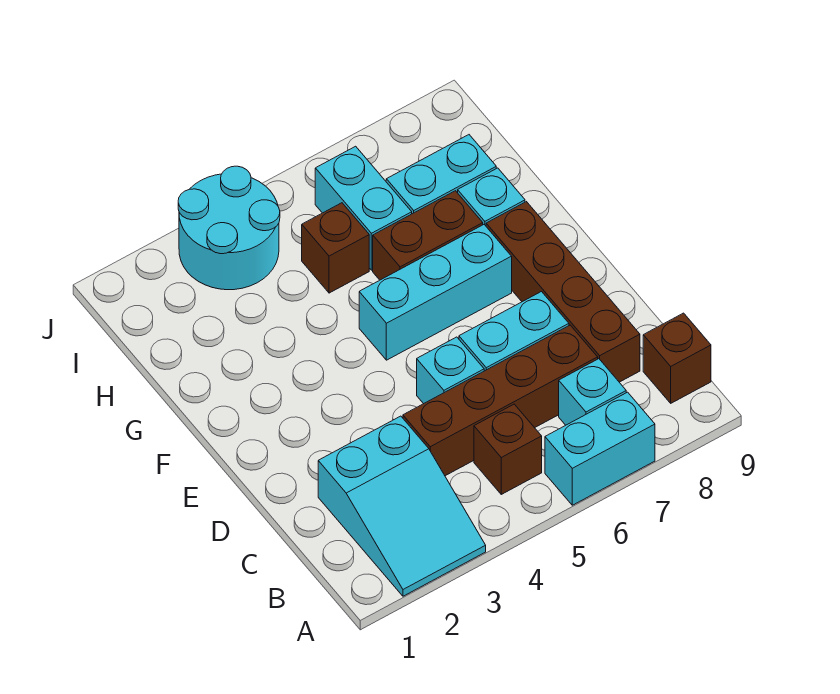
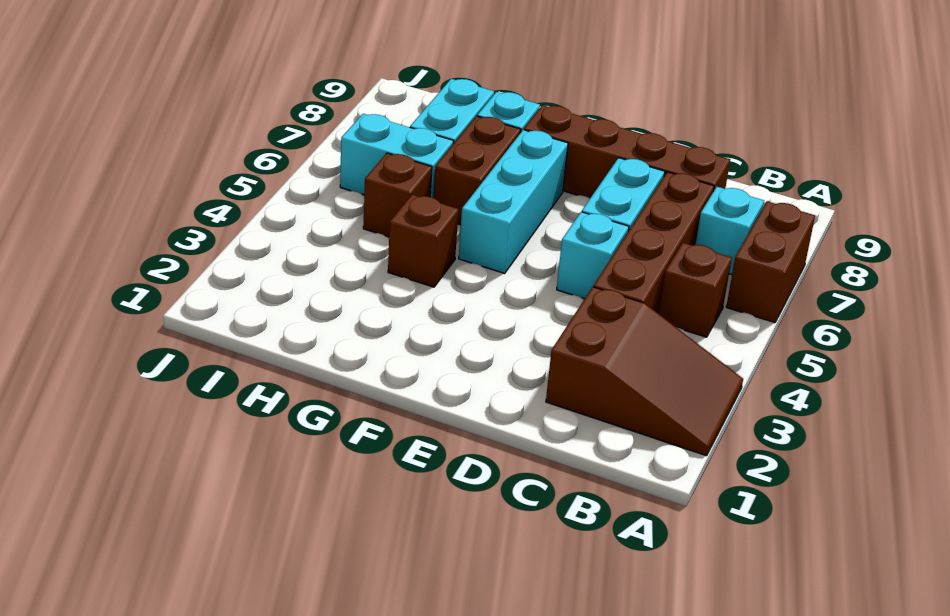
cyan slope A2:C3 level 1 top C -> brown slope A2:C3 level 1 top C
cyan brick A6:A7 level 1 -> brown brick A6:A7 level 1
brown brick B9 level 1 -> brown brick G4 level 1
cyan round brick I3:J4 level 1 -> none

